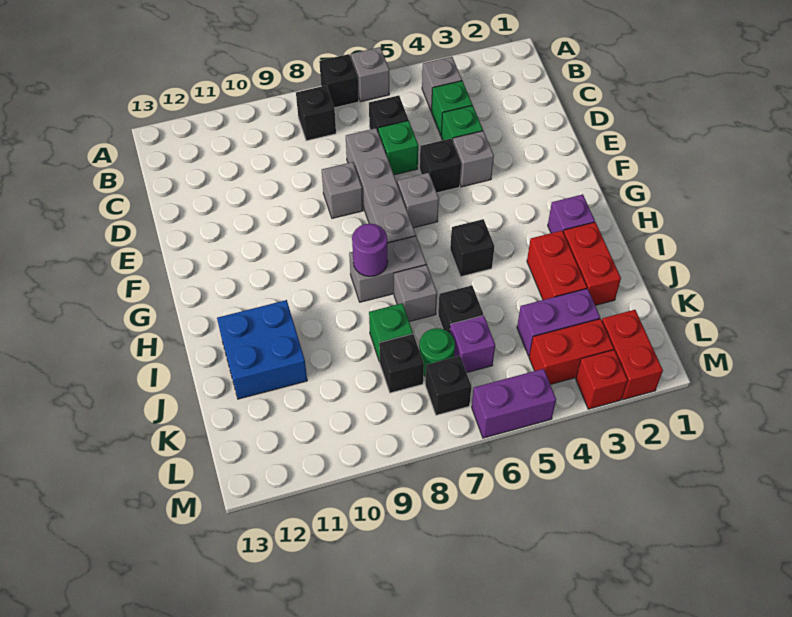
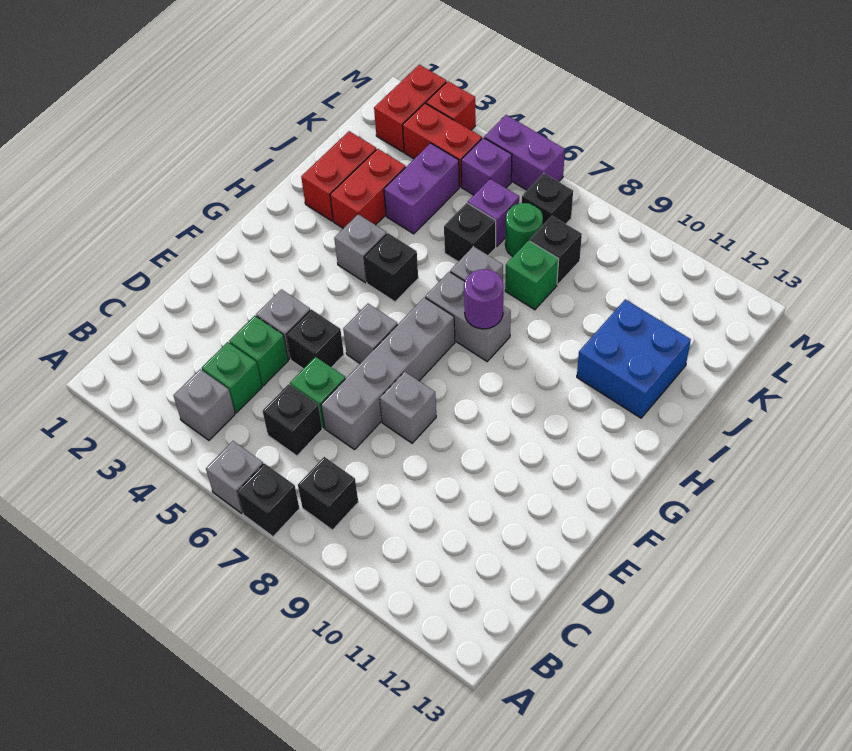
purple brick H2 level 1 -> purple brick L5 level 1
none -> grey brick H4 level 1
purple brick K3:K4 level 1 -> purple brick J4:K4 level 1

